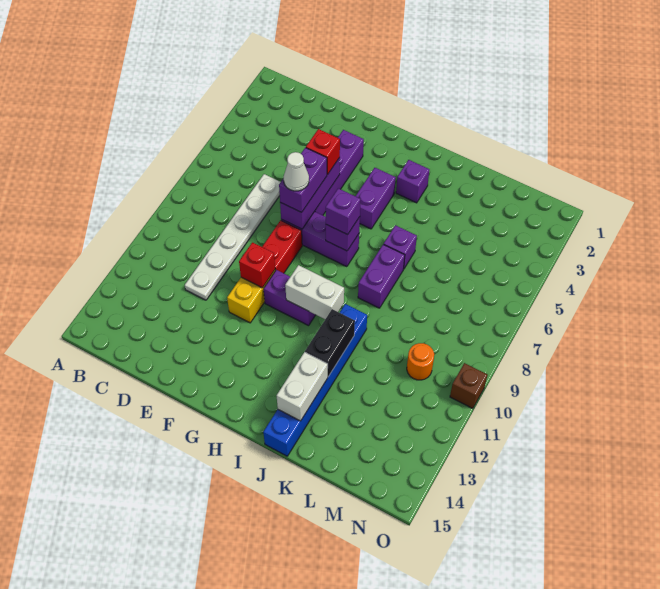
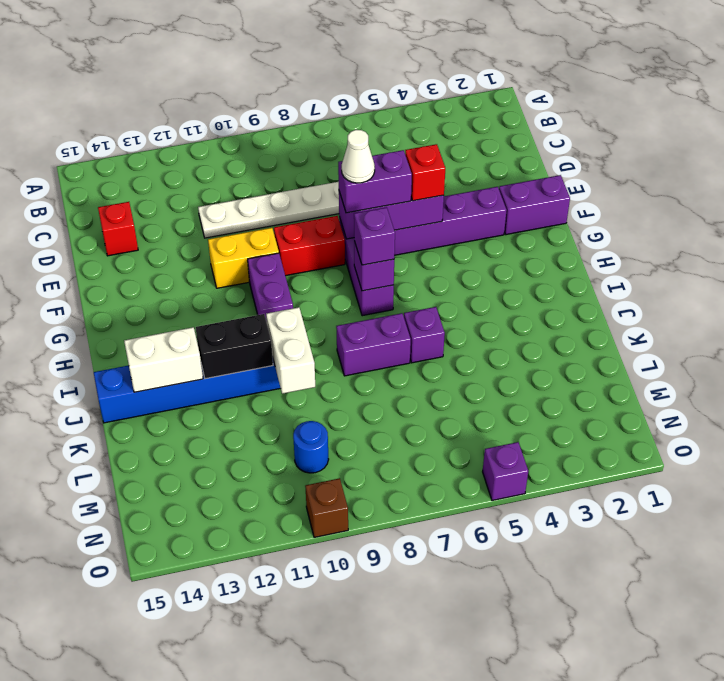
red brick F10 level 2 -> red brick D14 level 1
purple brick H4:H5 level 1 -> purple brick F1:F2 level 1
white brick H10:I10 level 2 -> white brick J10:K10 level 2
purple brick I3 level 1 -> purple brick O5 level 1
orange round brick M10 level 1 -> blue round brick M10 level 1

